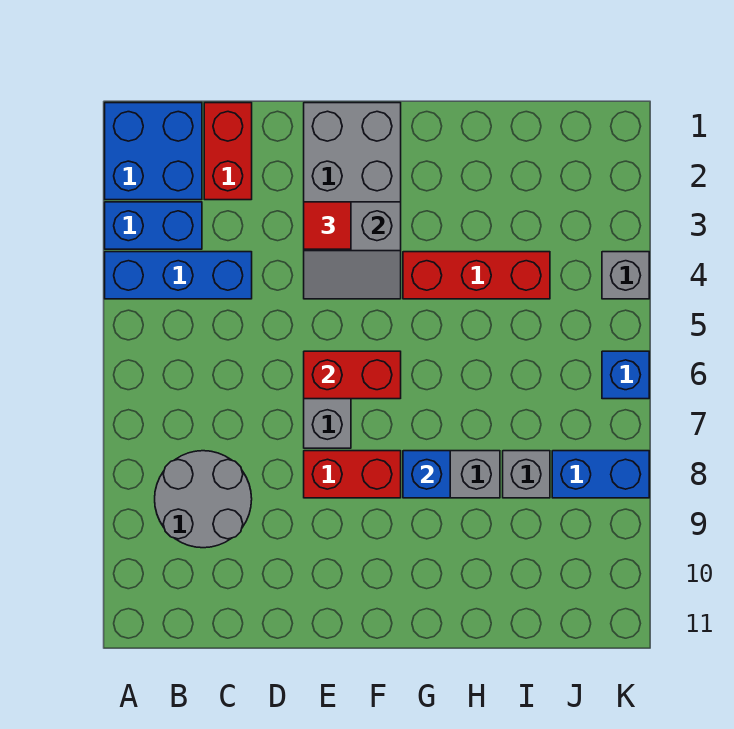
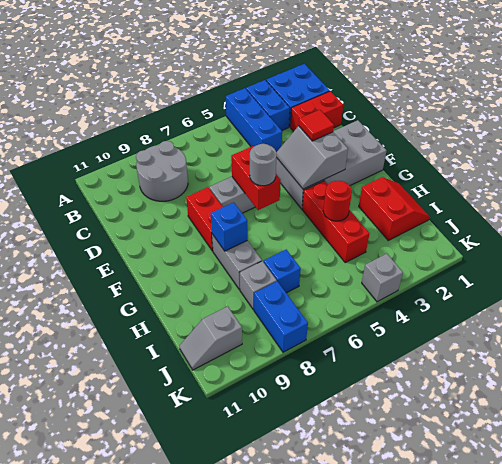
none -> grey round brick F6 level 3
none -> red slope H1:I2 level 1 top 2
none -> red round brick H4 level 2
none -> grey slope J10:J11 level 1 top 10
blue brick K6 level 1 -> blue brick I7 level 1

